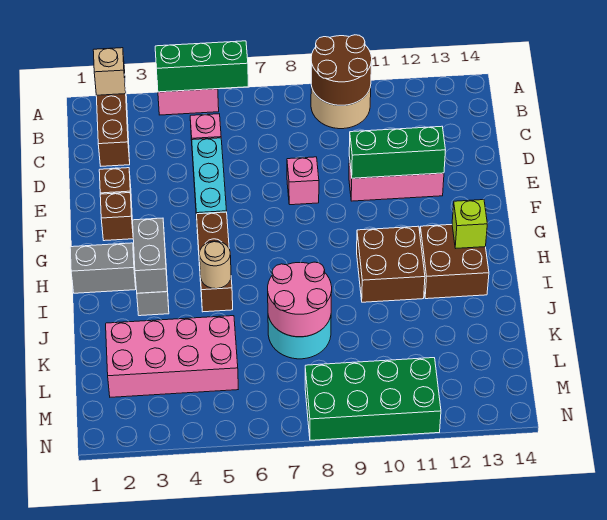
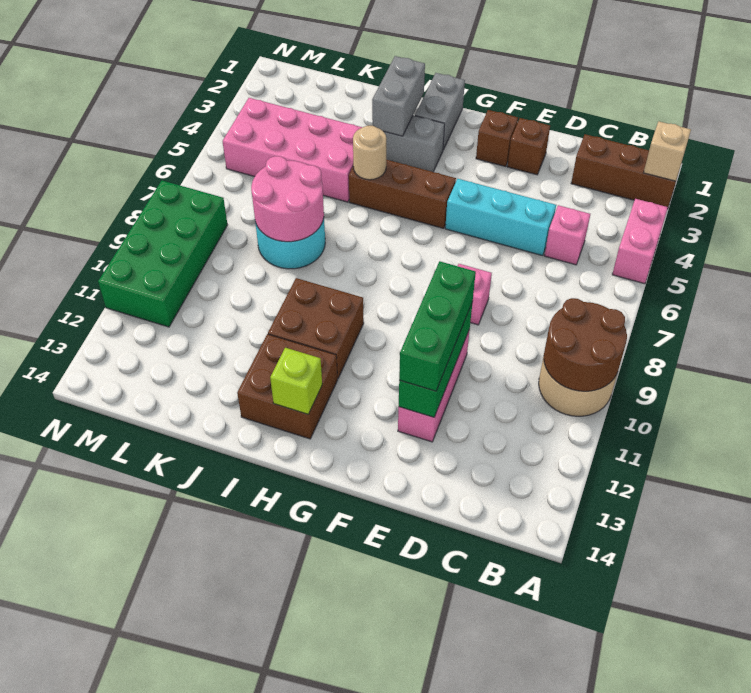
green brick A4:A6 level 2 -> green brick E10:E12 level 3
grey brick H3:I3 level 2 -> grey brick I2:I3 level 2
pink brick K2:L5 level 1 -> pink brick J4:M5 level 1

